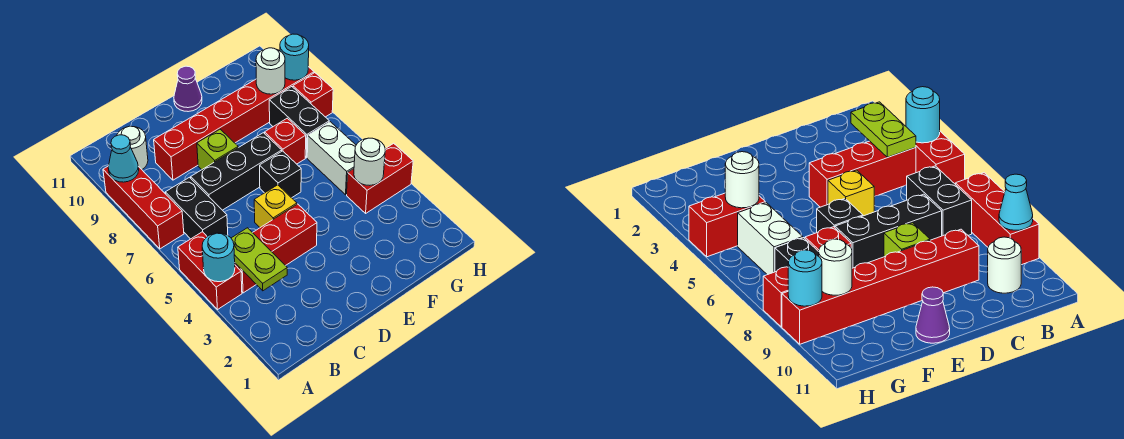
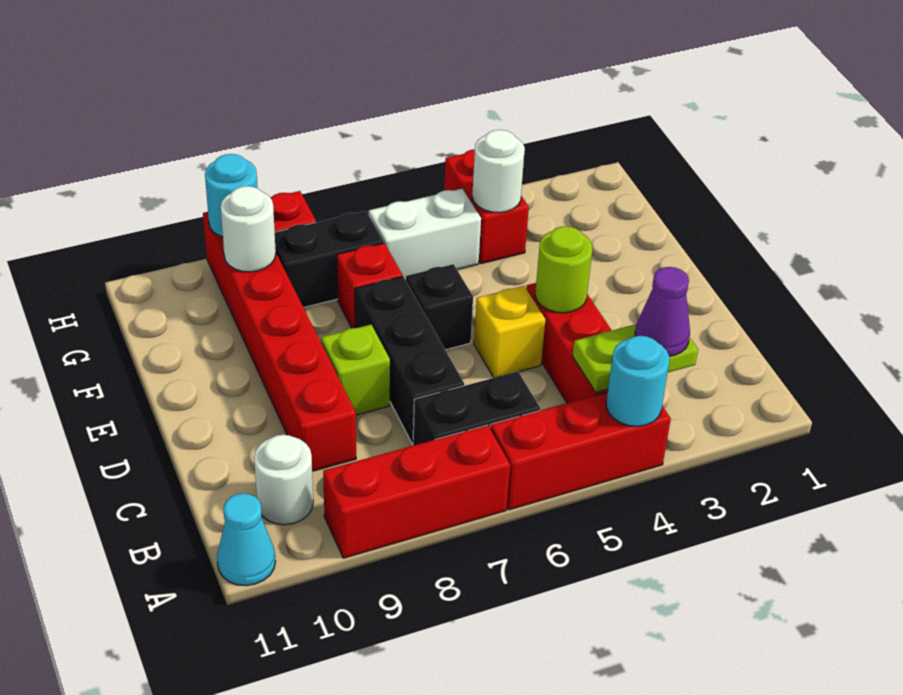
red brick A4:A5 level 1 -> red brick A4:A6 level 1
cyan cone A9 level 2 -> cyan cone A11 level 1
none -> lime round brick D4 level 2
purple cone E11 level 1 -> purple cone B3 level 3

